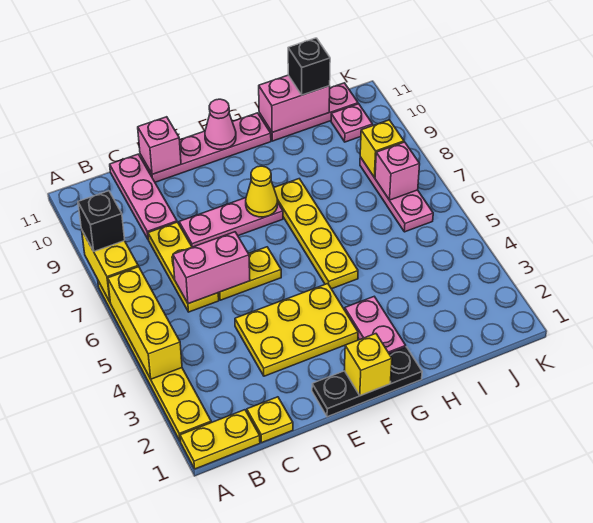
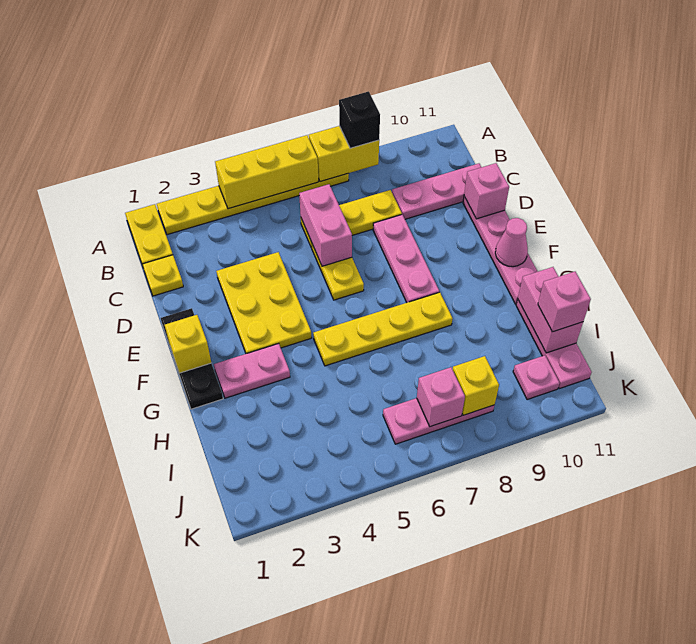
yellow cone F8 level 2 -> none
black brick I11 level 3 -> pink brick I11 level 3

